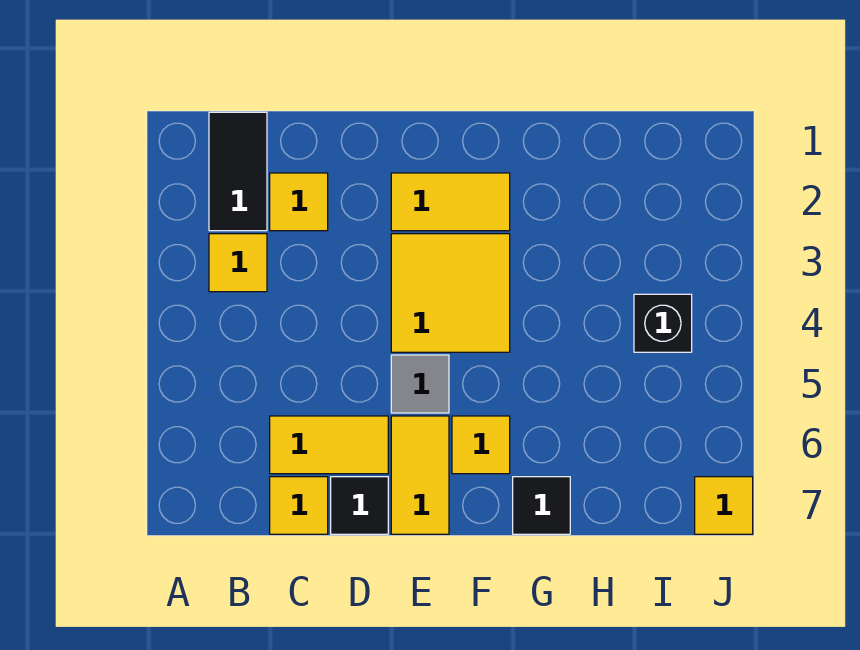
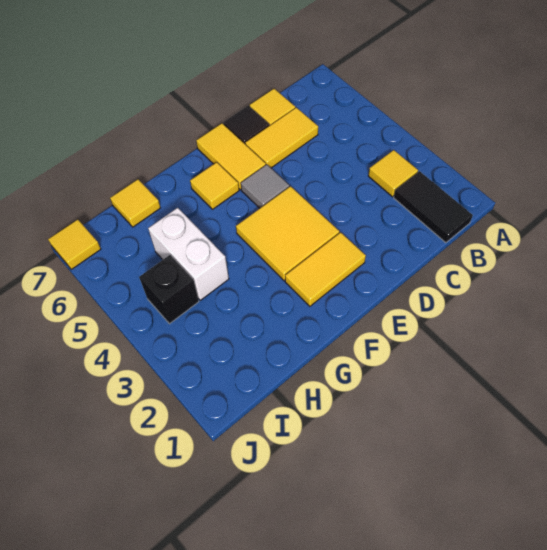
yellow tile C2 level 1 -> yellow tile H7 level 1
black tile G7 level 1 -> none
none -> white brick H4:H5 level 1

